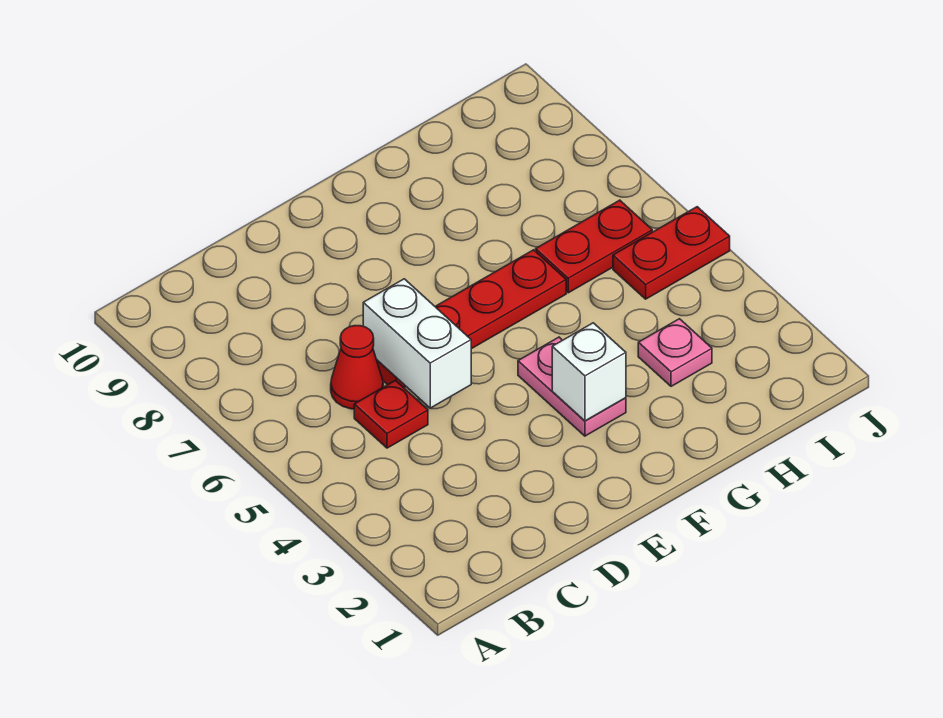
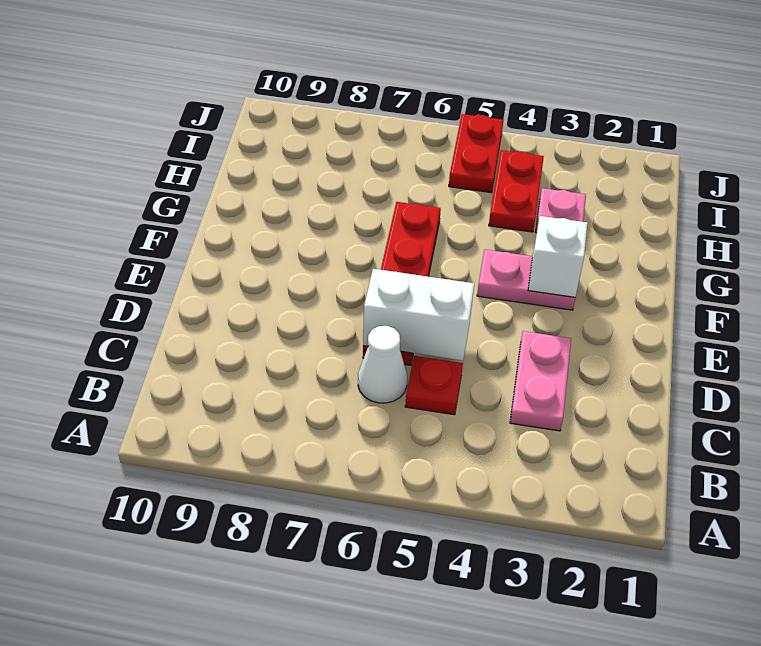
none -> pink plate C3:D3 level 1
red cone C6 level 1 -> white cone C6 level 1
red plate H6:I6 level 1 -> red plate H4:I4 level 1

